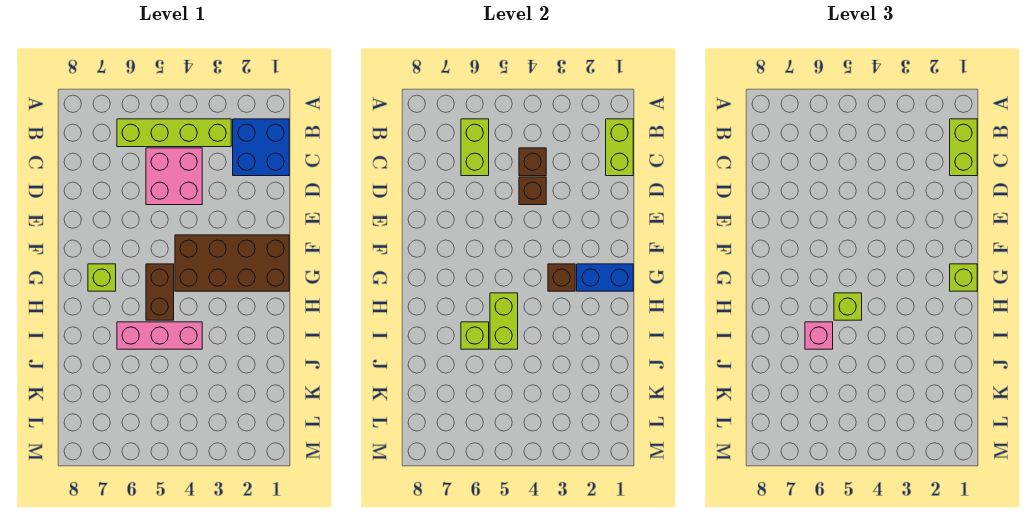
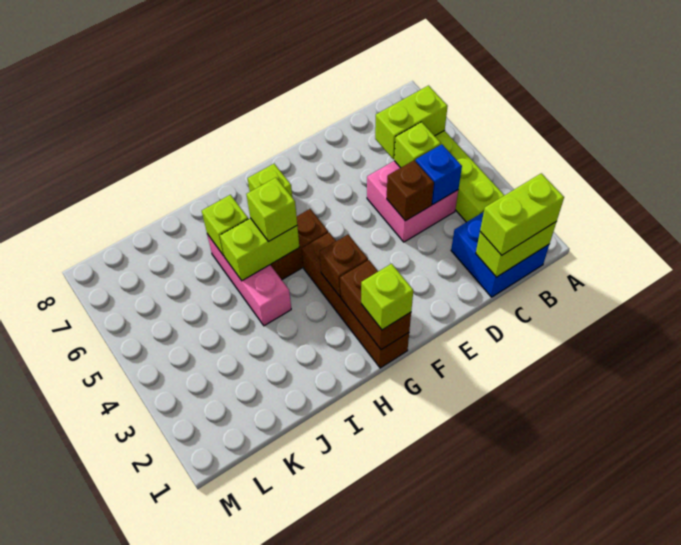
brown brick C4 level 2 -> blue brick C4 level 2
none -> lime brick C5 level 2
brown brick F1:G4 level 1 -> brown brick G1:G4 level 1
blue brick G1:G2 level 2 -> brown brick G1:G2 level 2
pink brick I6 level 3 -> none

